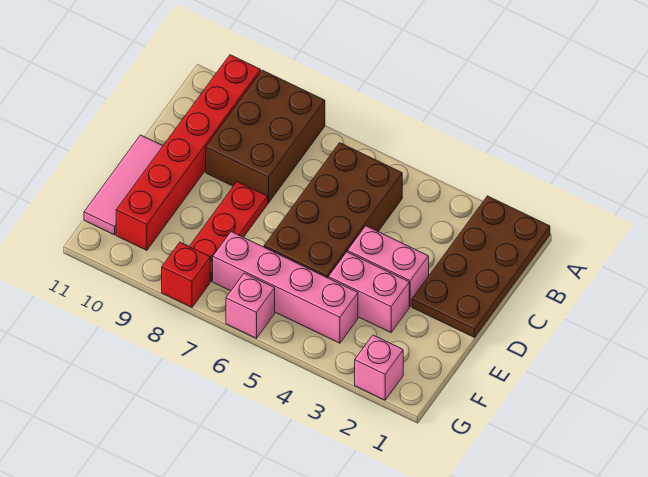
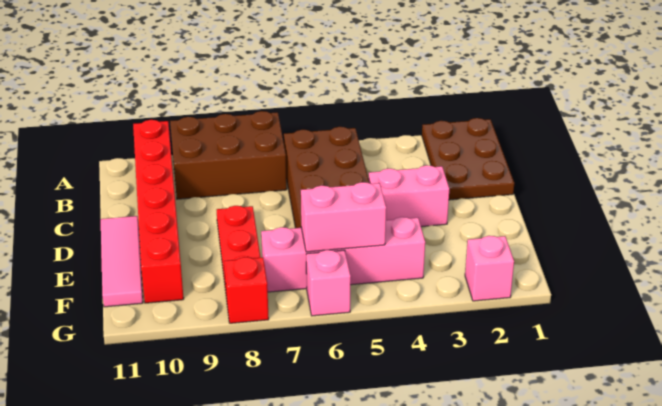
brown plate A1:D2 level 1 -> brown plate A1:C2 level 1
brown brick A8:C9 level 1 -> brown brick A7:B9 level 1
pink brick E3:E4 level 1 -> pink brick F5:F6 level 2

